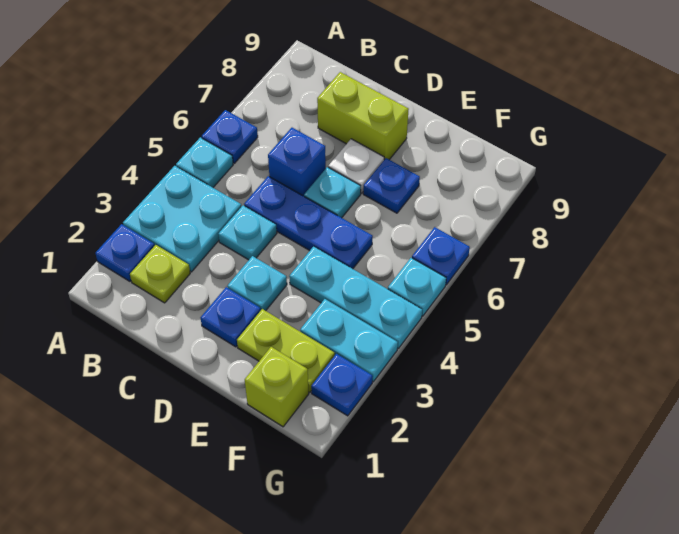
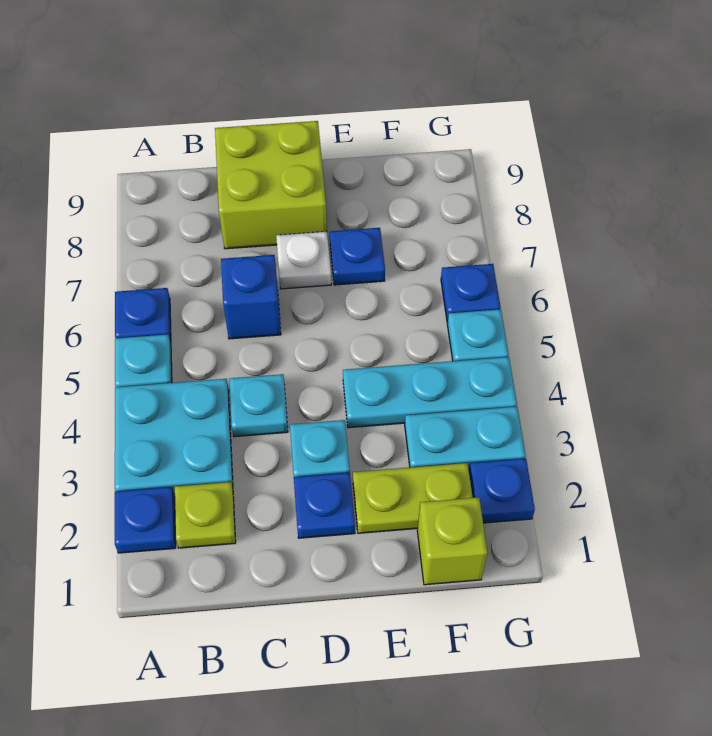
blue plate C5:E5 level 1 -> none
lime brick C8:D8 level 1 -> lime brick C8:D9 level 1
cyan plate D6 level 1 -> none

